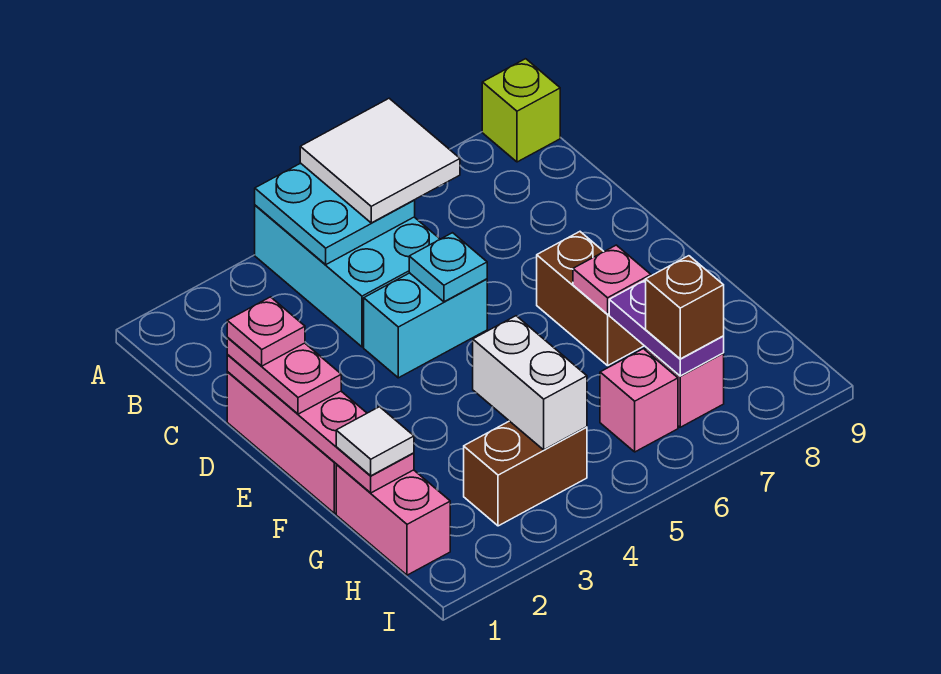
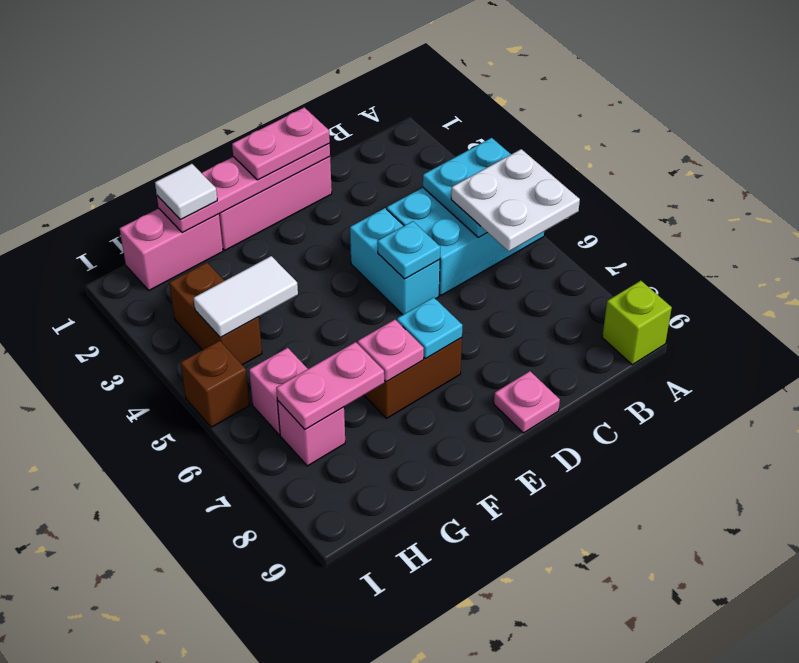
white tile A5:B6 level 3 -> white plate A5:B6 level 3
pink plate D1 level 4 -> pink plate D9 level 1
none -> cyan plate E7 level 2
white brick G4:H4 level 2 -> white tile G4:H4 level 2
purple plate G7:H7 level 2 -> pink plate G7:H7 level 2
brown brick H7 level 3 -> brown brick I5 level 1

